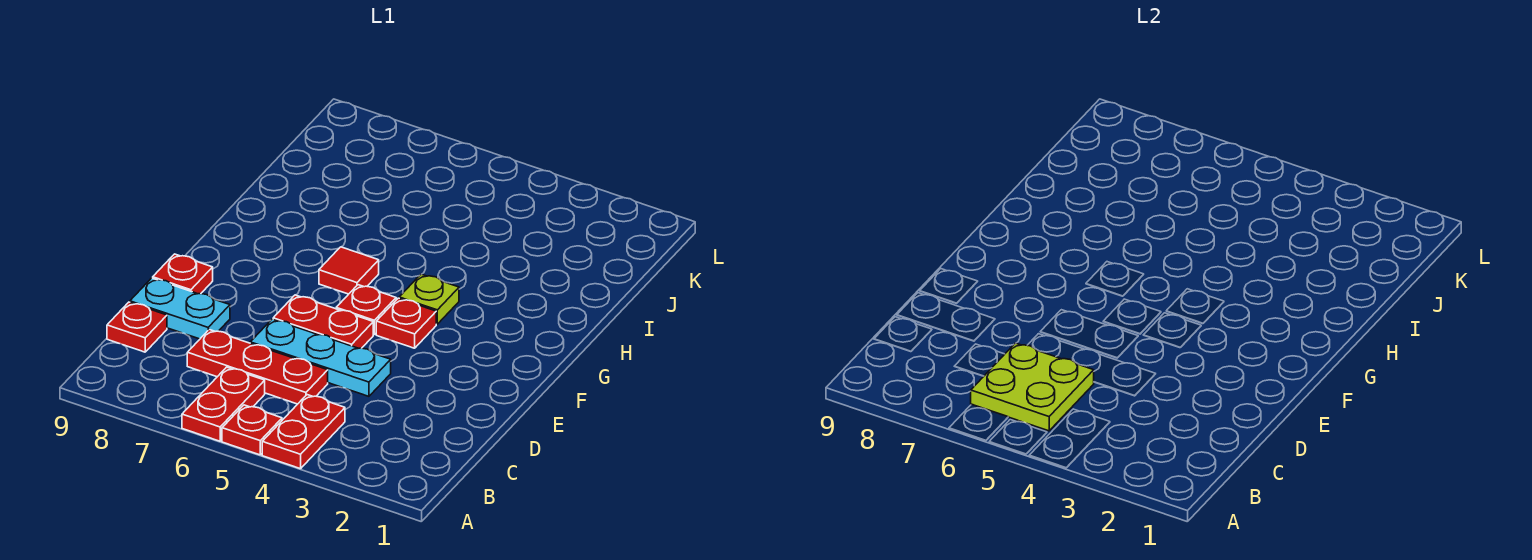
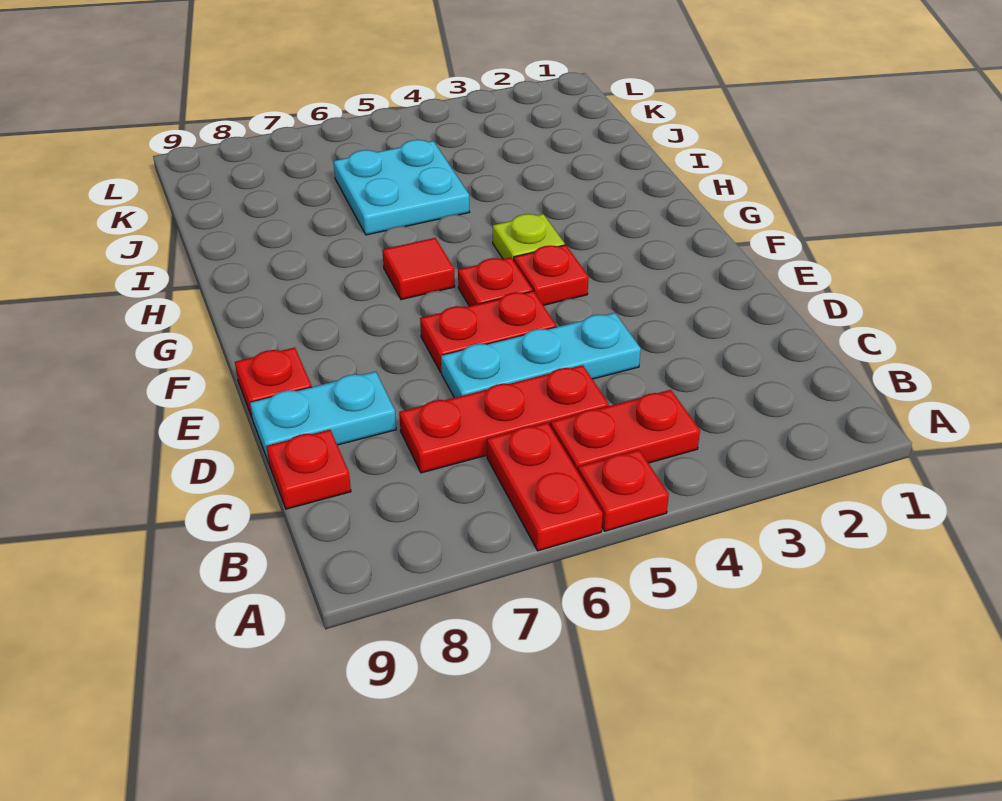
red plate A4:B4 level 1 -> red plate B4:B5 level 1
lime plate B5:C6 level 2 -> none
none -> cyan plate I5:J6 level 1

